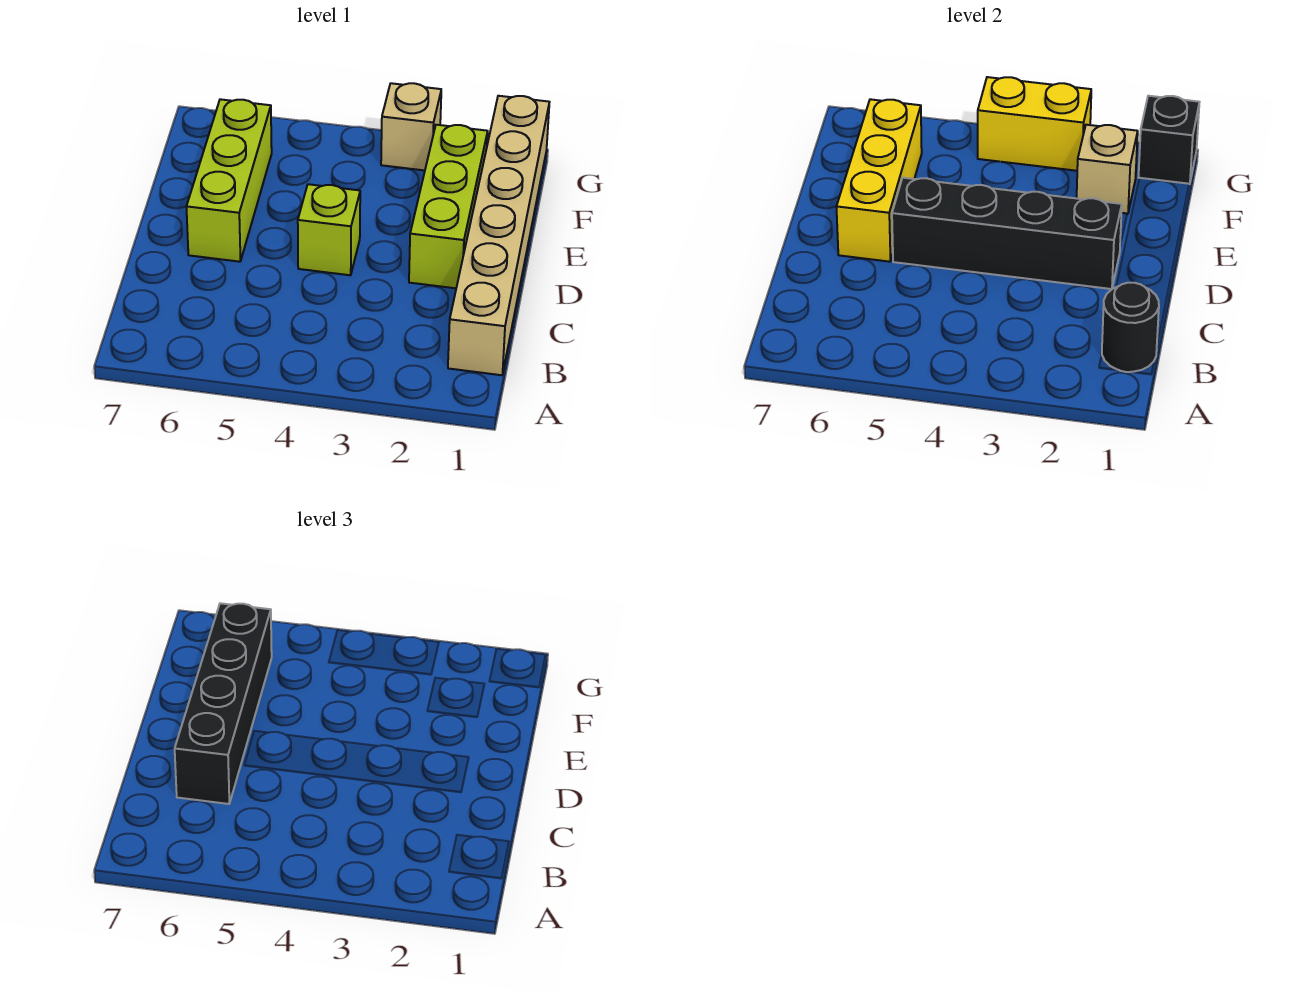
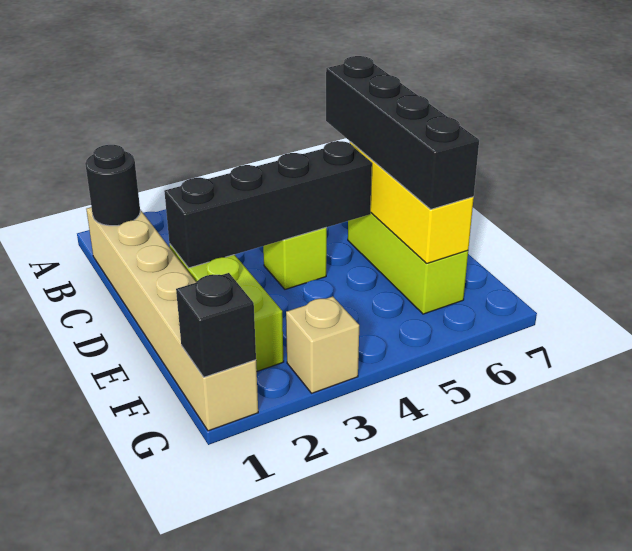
tan brick F2 level 2 -> none
yellow brick G3:G4 level 2 -> none

